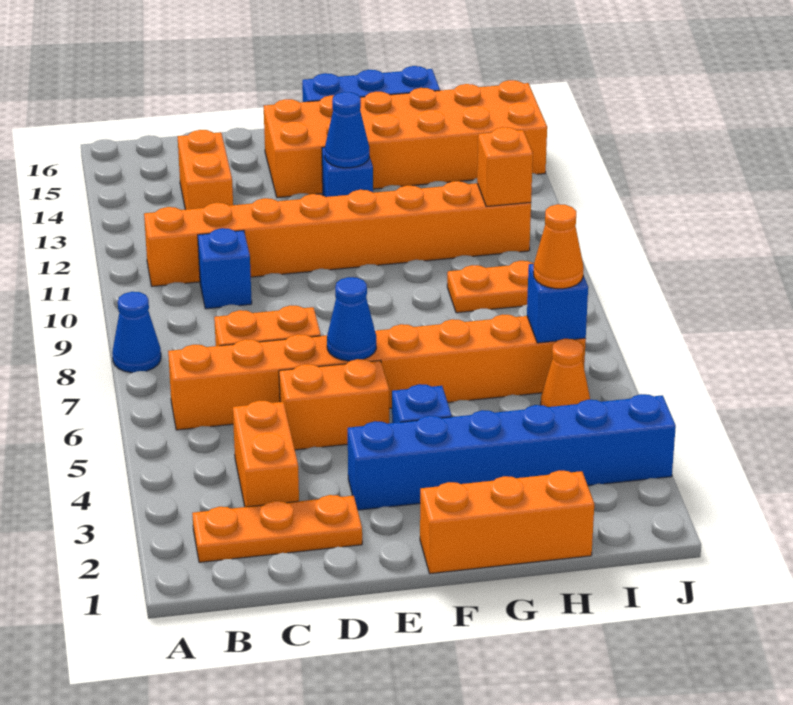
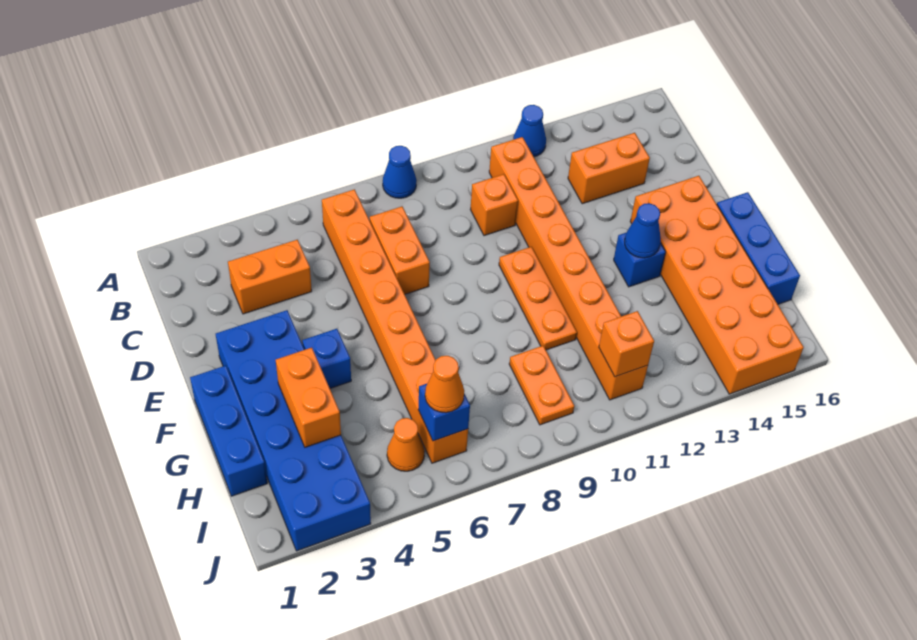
orange plate B2:D2 level 1 -> orange plate E10:G10 level 1
blue brick C10 level 1 -> orange brick C10 level 1
orange brick D5:E5 level 1 -> orange brick G3:H3 level 2
blue brick E3:J3 level 1 -> blue brick E2:J3 level 1
blue cone E6 level 2 -> blue cone A12 level 1
orange brick F1:H1 level 1 -> blue brick F1:H1 level 1

